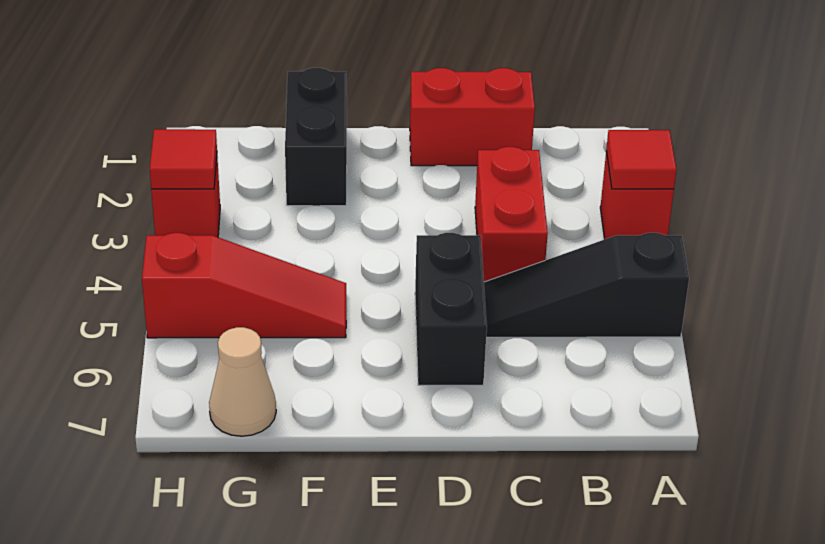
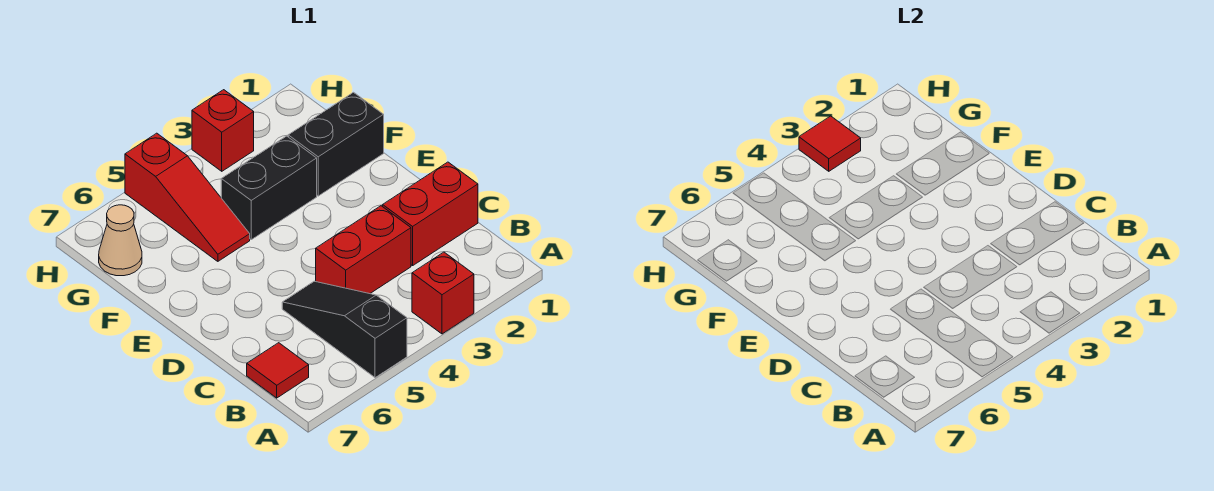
red tile A3 level 2 -> red tile B7 level 1
red brick C1:D1 level 1 -> red brick C1:C2 level 1
black brick D5:D6 level 1 -> black brick F3:F4 level 1

